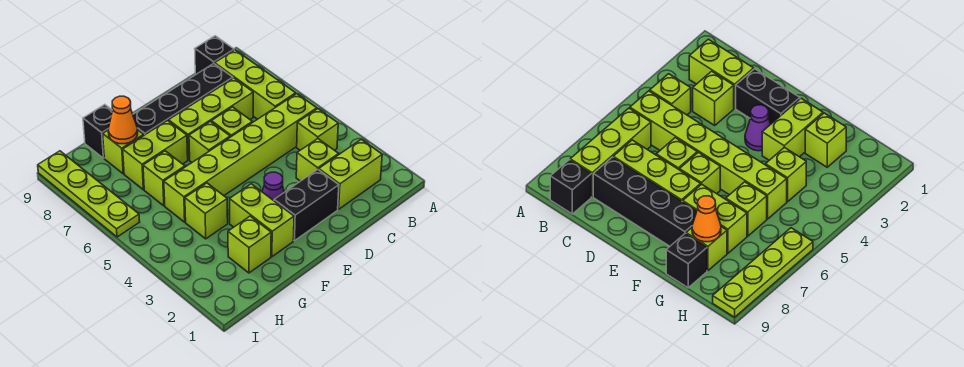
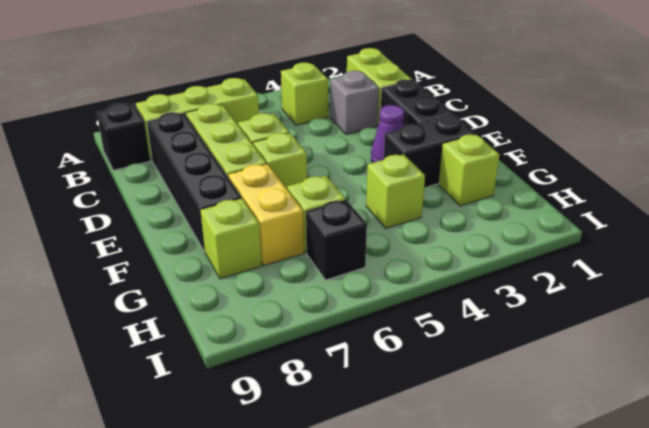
lime brick B5:G5 level 1 -> none
lime brick C3 level 1 -> grey brick C3 level 1
lime brick F2:F3 level 1 -> black brick F2:F3 level 1
lime brick F7:G7 level 1 -> yellow brick F7:G7 level 1
orange cone G8 level 2 -> none
black brick G9 level 1 -> black brick H6 level 1
lime plate I6:I9 level 1 -> none

